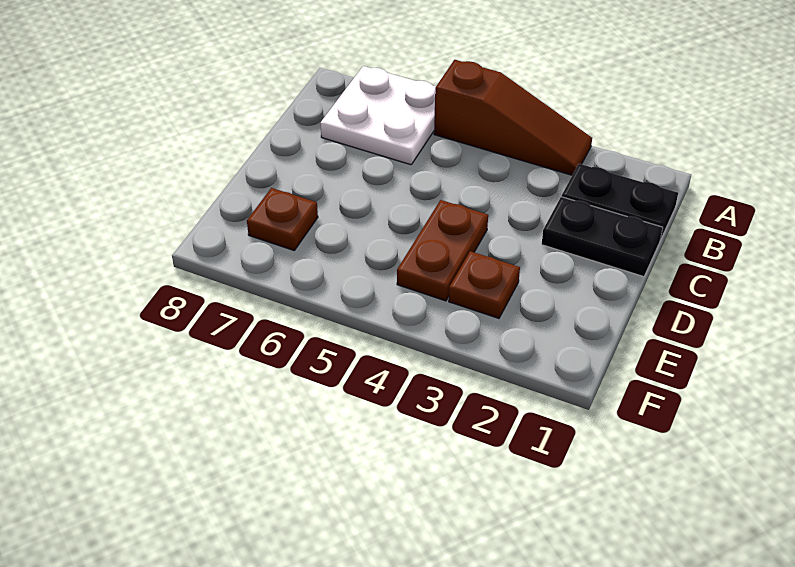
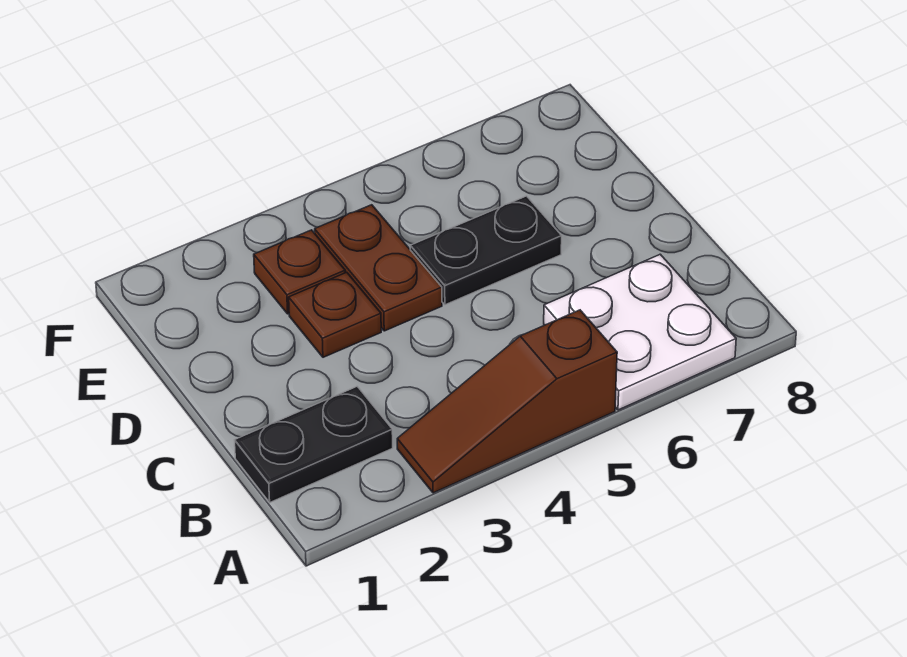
black plate C1:C2 level 1 -> black plate D5:D6 level 1
brown plate E7 level 1 -> brown plate D3 level 1

